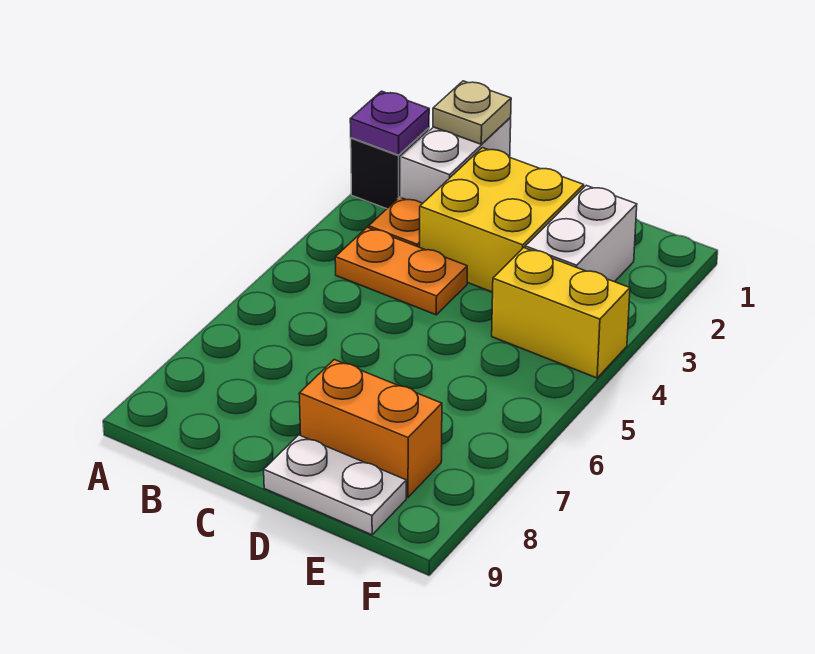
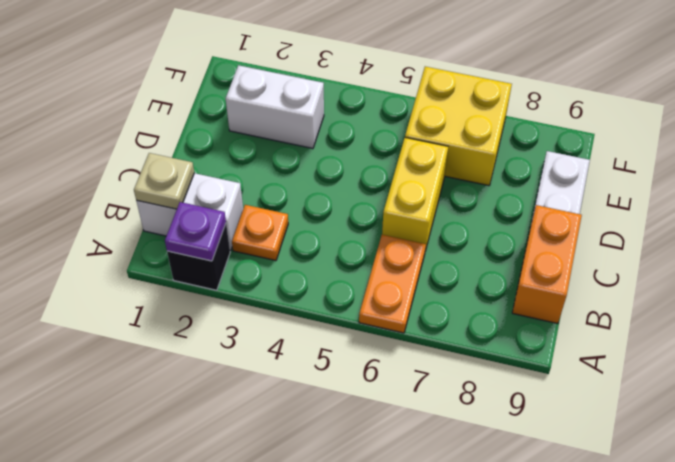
orange plate B4:C4 level 1 -> orange plate A6:B6 level 1
yellow brick C2:D3 level 1 -> yellow brick E6:F7 level 1
orange brick D8:E8 level 1 -> orange brick B9:C9 level 1
yellow brick E4:F4 level 1 -> yellow brick C6:D6 level 1

